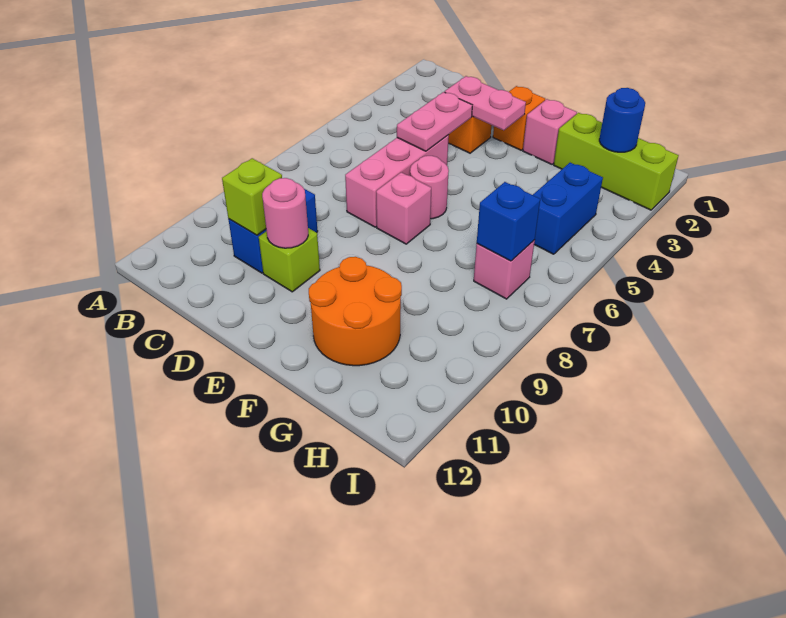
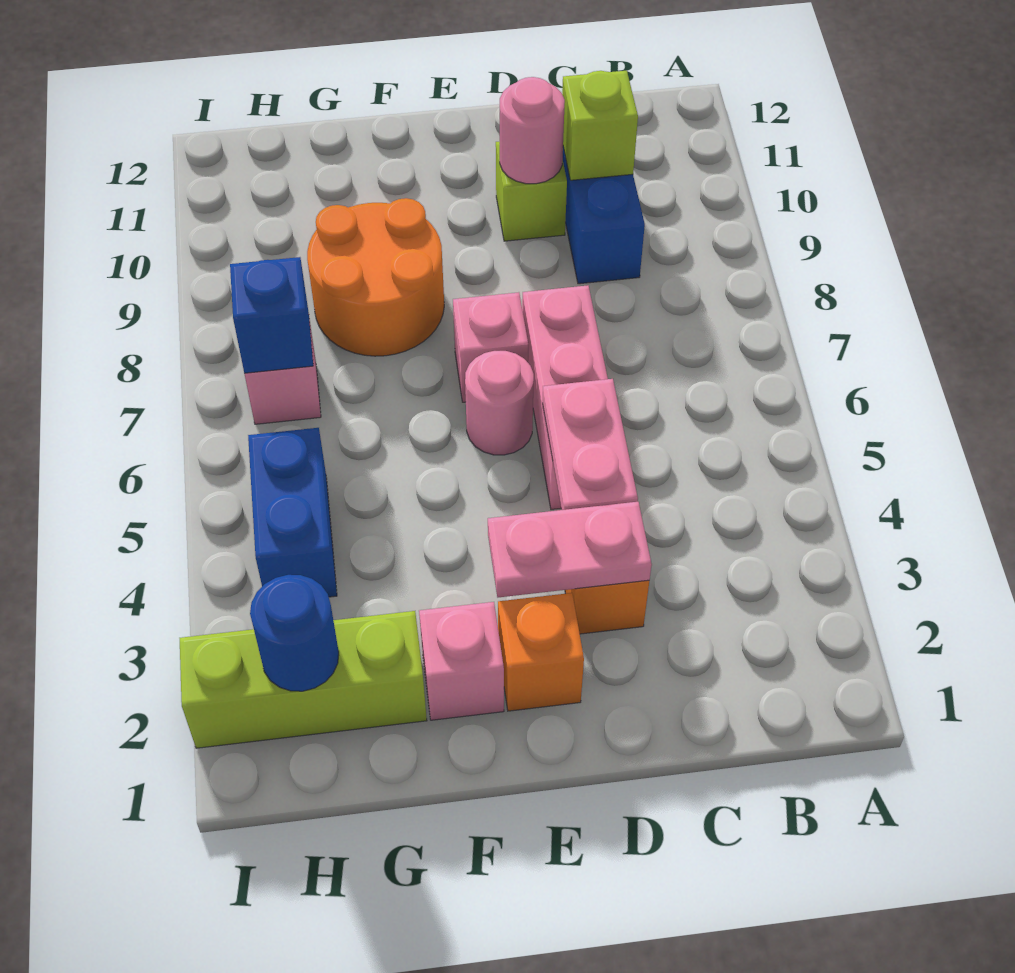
orange round brick F10:G11 level 1 -> orange round brick F8:G9 level 1

